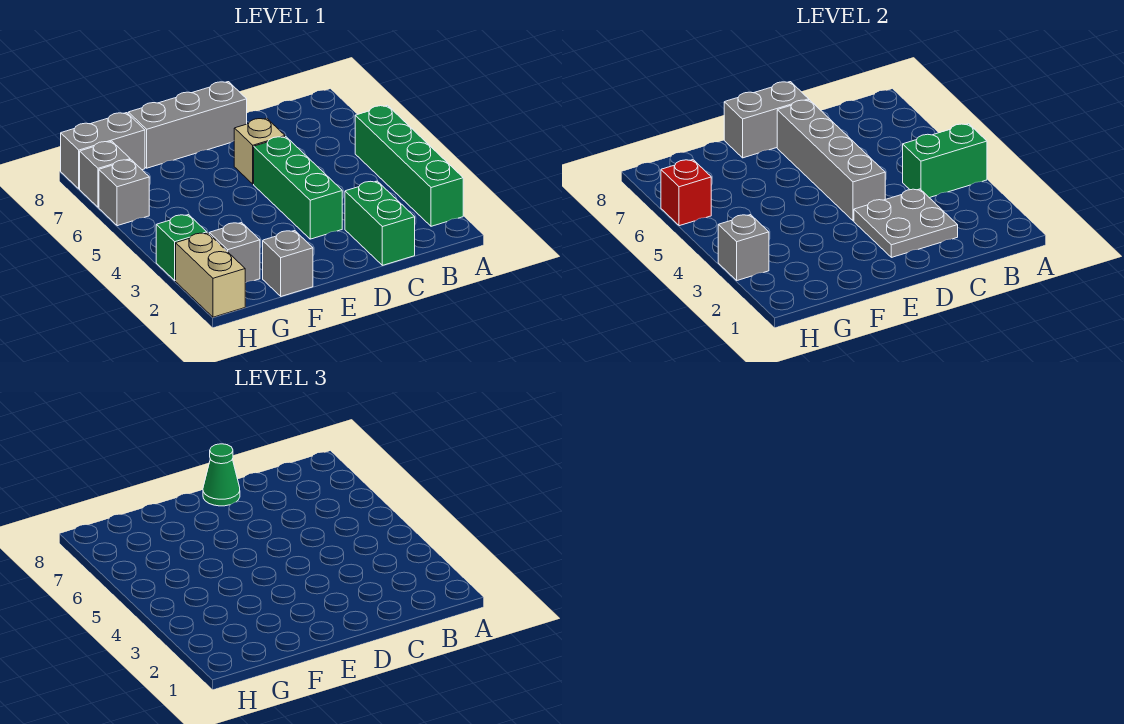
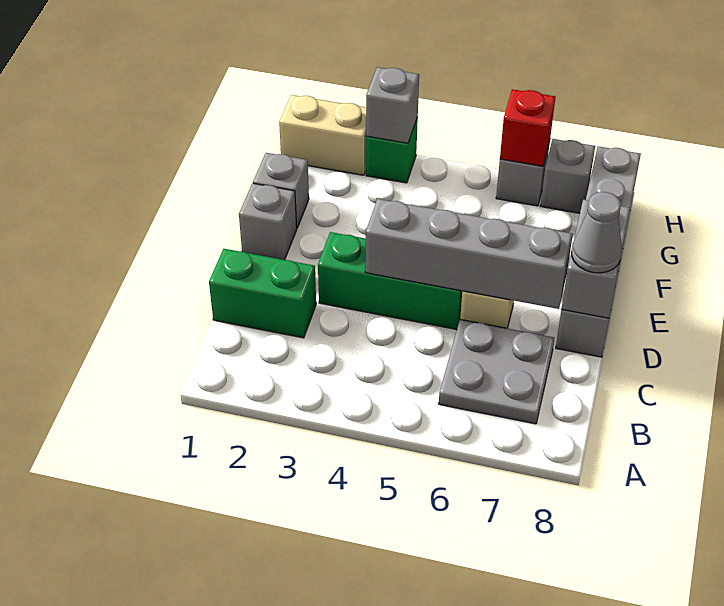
green brick A2:A5 level 1 -> none
green brick A4:B4 level 2 -> none
grey plate C2:D3 level 2 -> grey plate B6:C7 level 1
green cone D8 level 3 -> grey cone D8 level 3
grey brick G2 level 1 -> grey brick E1 level 1

